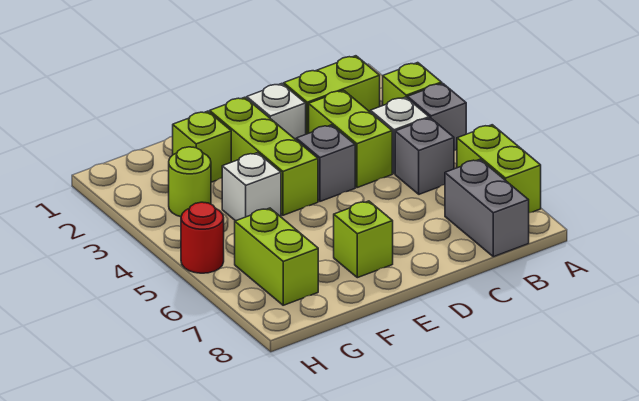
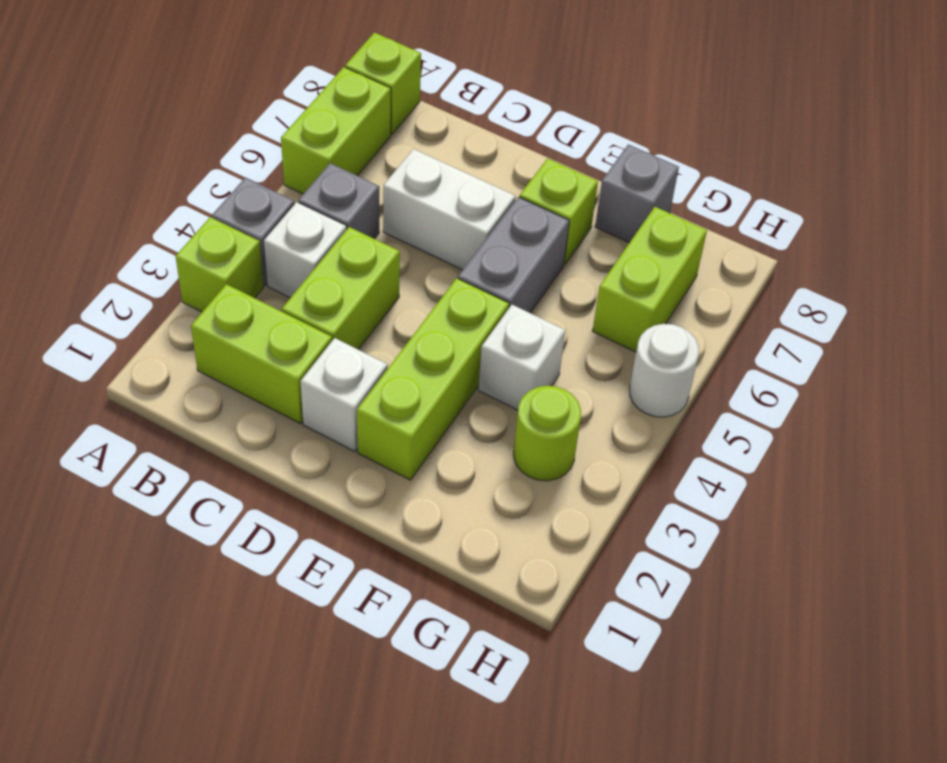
grey brick B7:B8 level 1 -> grey brick E5:E6 level 1
none -> white brick C6:D6 level 1
grey brick D4 level 1 -> grey brick F8 level 1
lime brick F2 level 1 -> lime brick A8 level 1
red round brick H5 level 1 -> white round brick H5 level 1

